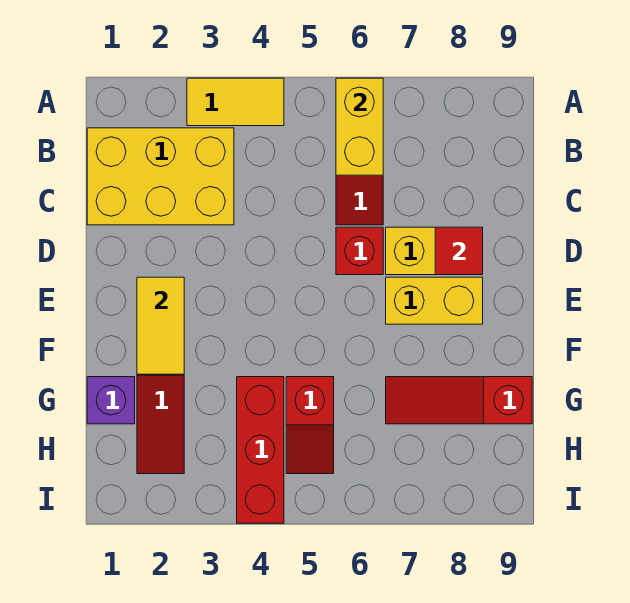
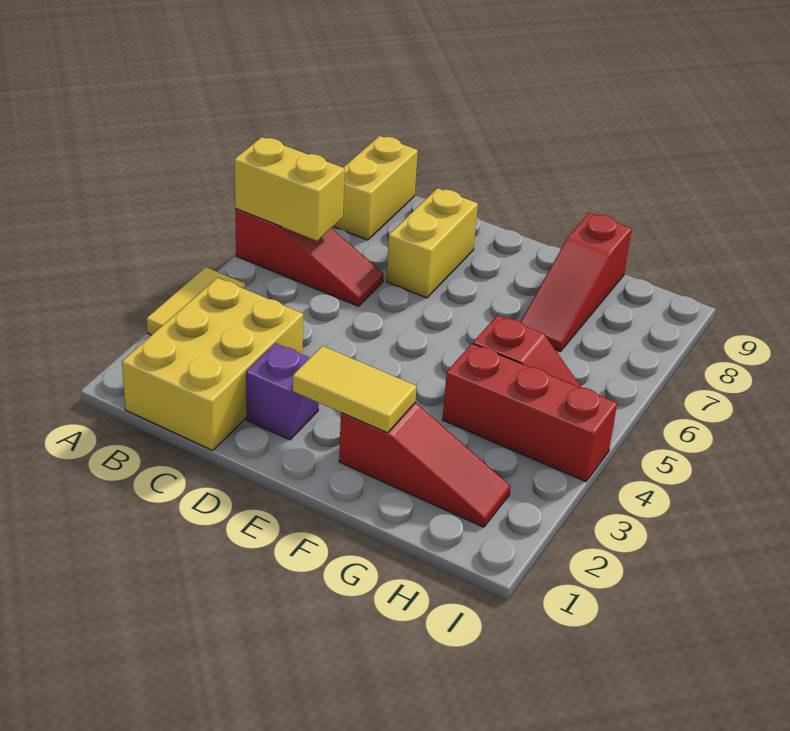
red brick D6 level 1 -> none
red tile D8 level 2 -> none
yellow brick E7:E8 level 1 -> yellow brick B8:B9 level 1
purple brick G1 level 1 -> purple brick D2 level 1

